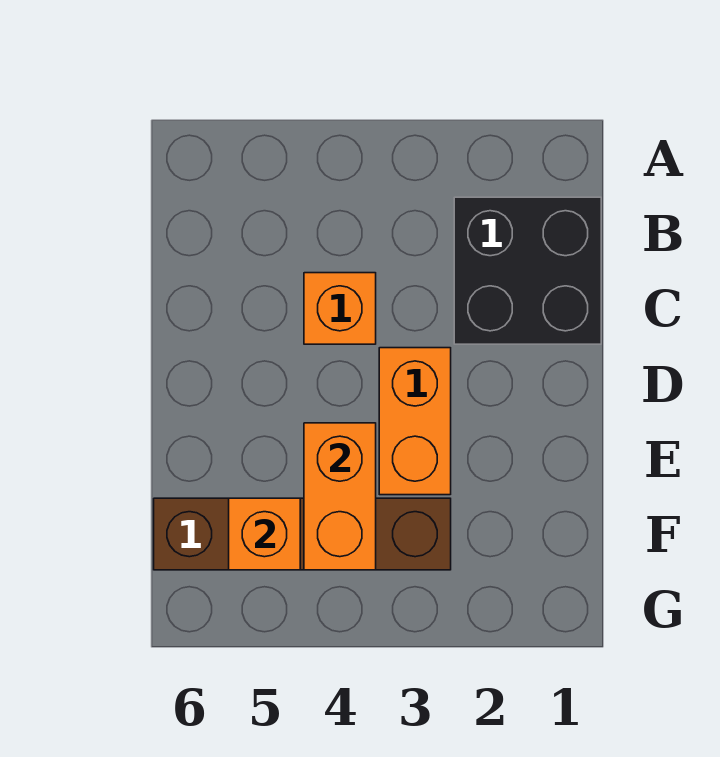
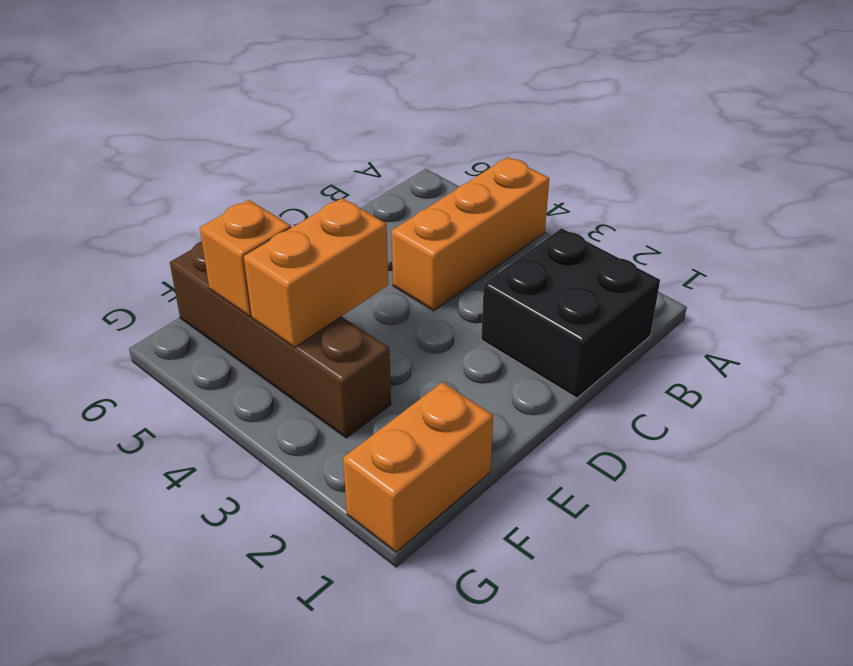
orange brick C4 level 1 -> orange brick A4:C4 level 1
orange brick D3:E3 level 1 -> orange brick F1:G1 level 1

